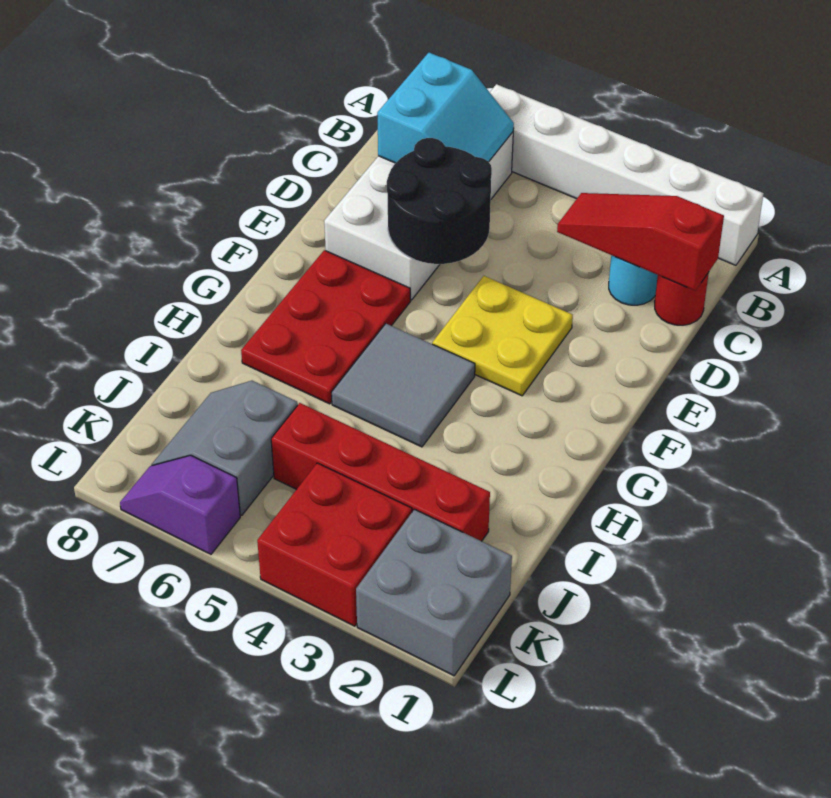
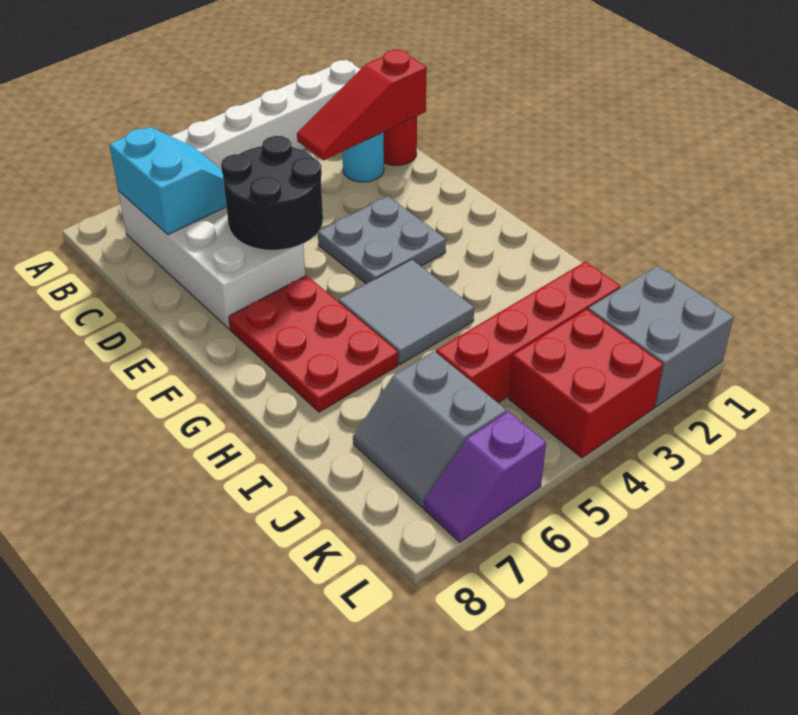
yellow plate E3:F4 level 1 -> grey plate E3:F4 level 1

